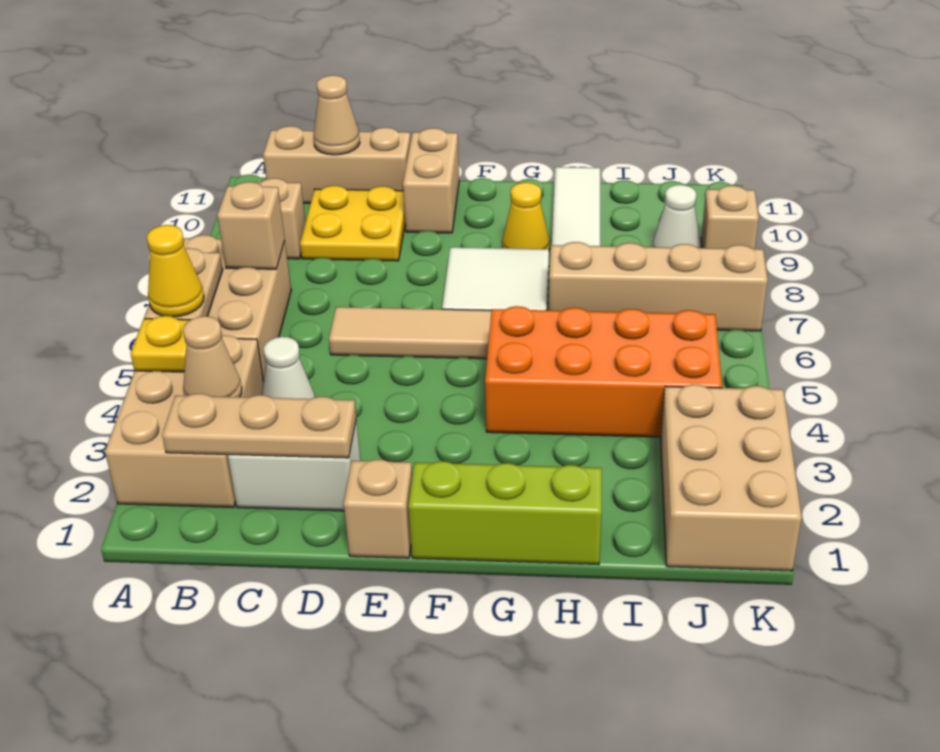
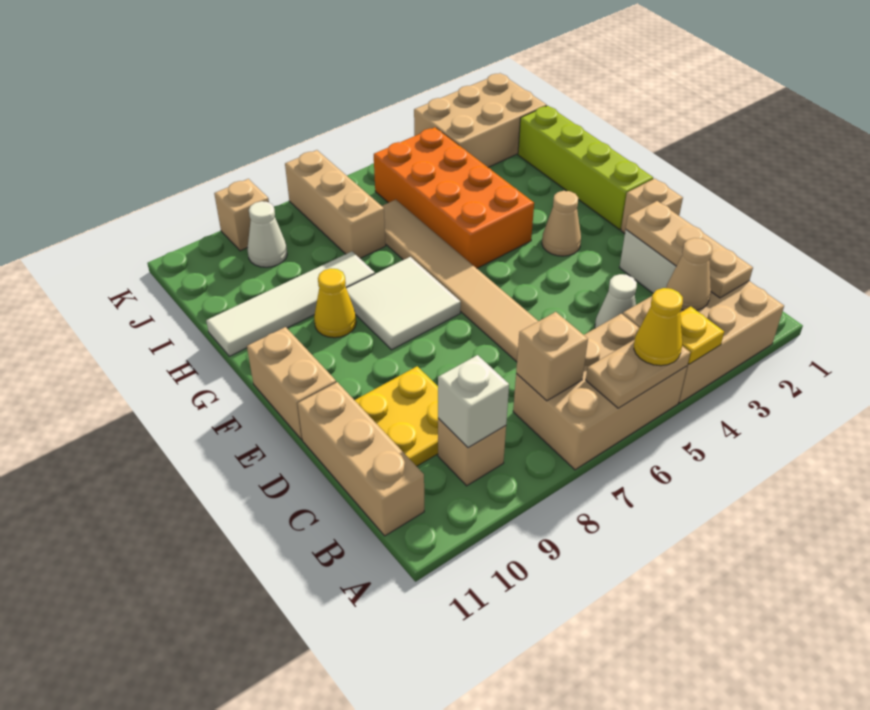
none -> white brick B9 level 2
tan cone C11 level 2 -> tan cone F3 level 1
tan brick E10:E11 level 1 -> tan brick E11:F11 level 1
lime brick F1:H1 level 1 -> lime brick F1:I1 level 1
tan brick H7:K7 level 1 -> tan brick I7:K7 level 1

